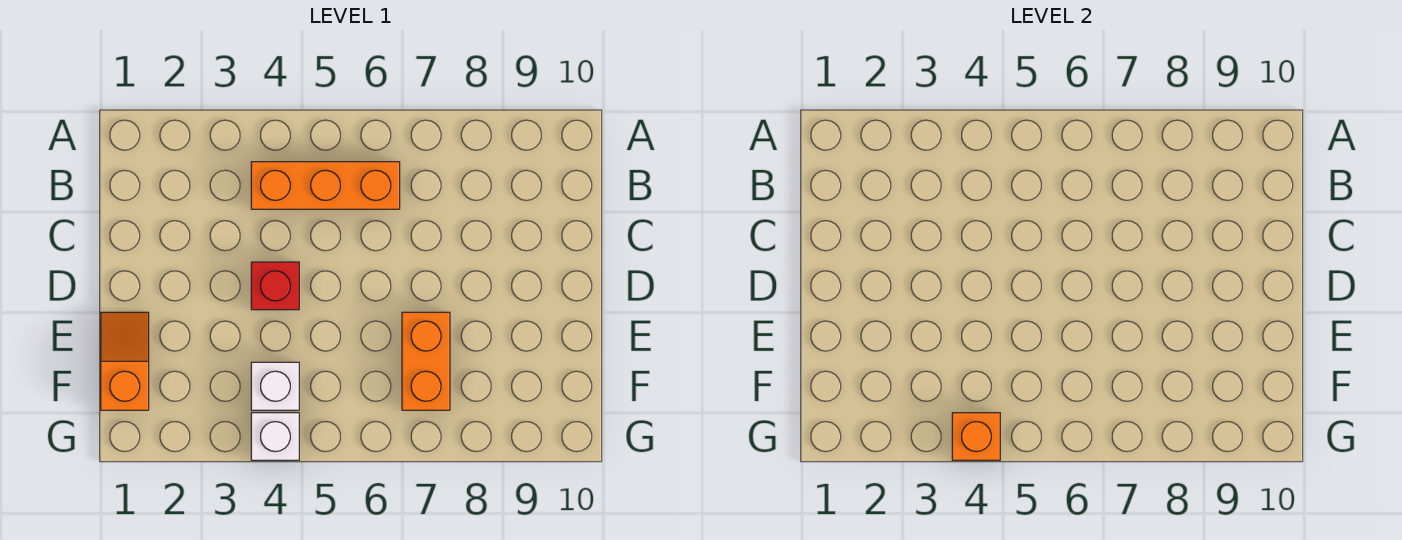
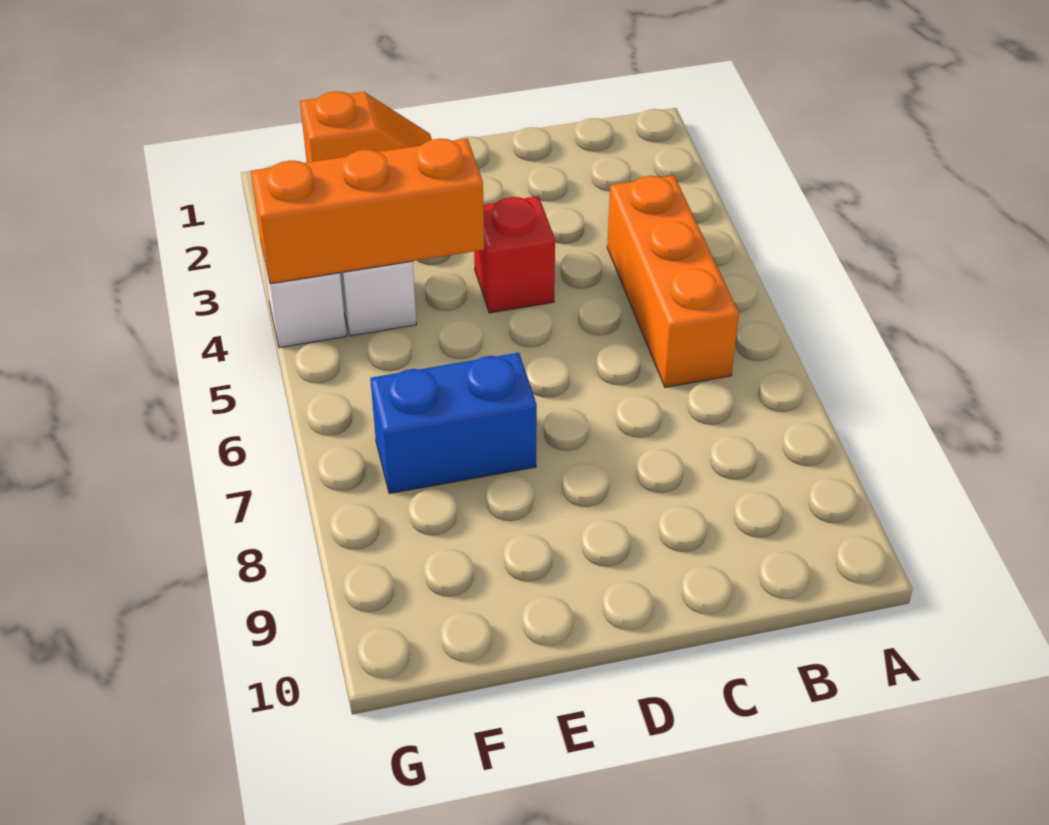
orange brick E7:F7 level 1 -> blue brick E7:F7 level 1
orange brick G4 level 2 -> orange brick E4:G4 level 2

